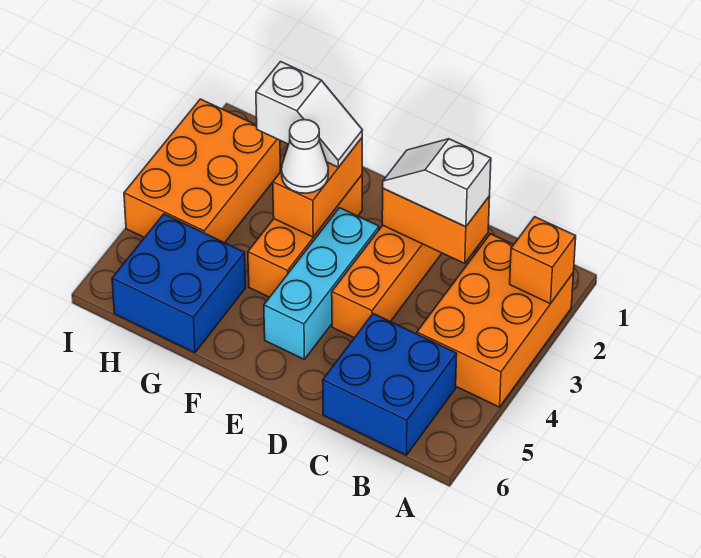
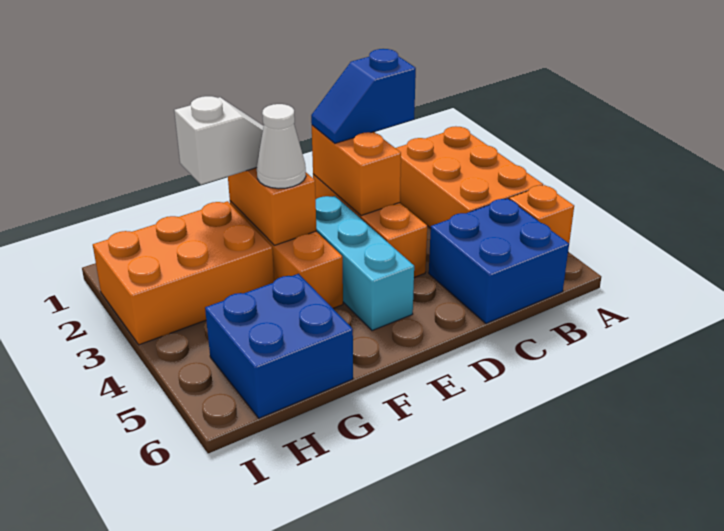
orange brick A2 level 2 -> orange brick A5 level 1
orange brick C2:D2 level 2 -> orange brick D2:D3 level 2
white slope C2:D2 level 3 top C -> blue slope C2:D2 level 3 top C
orange brick H2:I4 level 1 -> orange brick G2:I3 level 1

